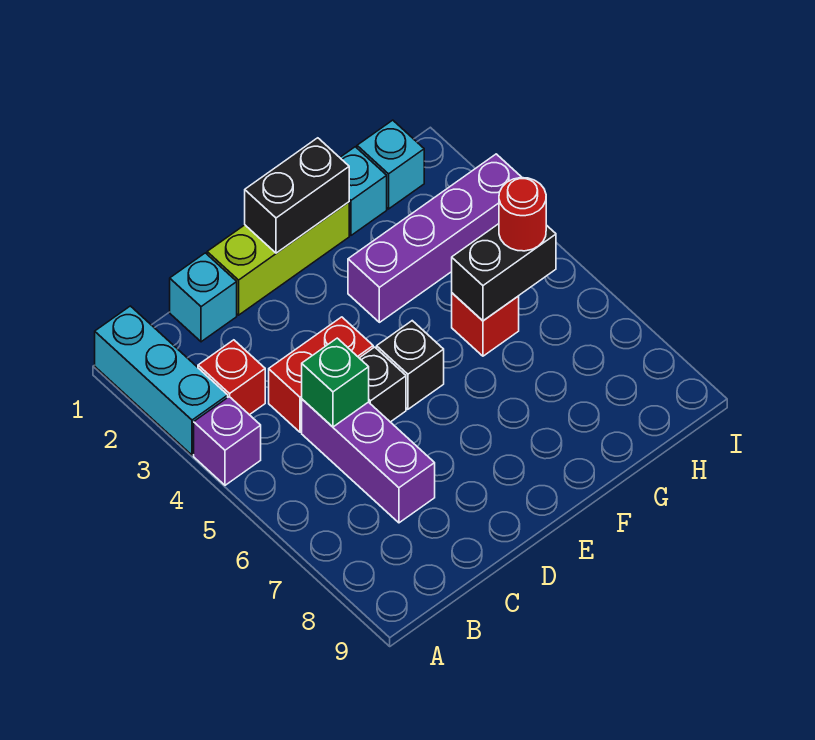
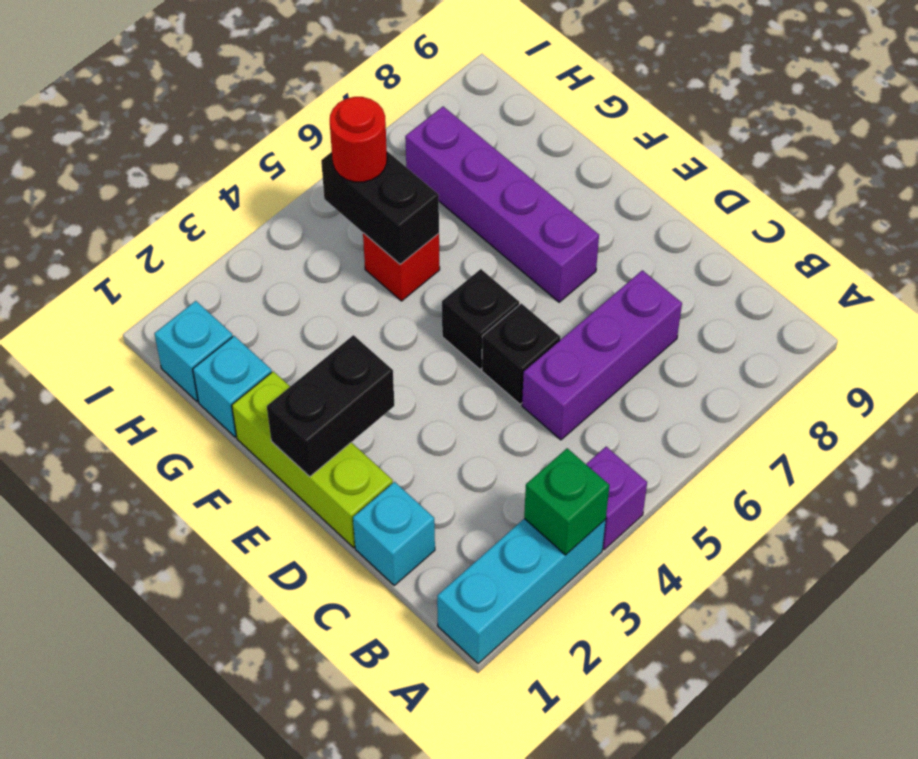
red brick B3 level 1 -> none
red brick C4:D4 level 1 -> none
green brick C5 level 2 -> green brick A3 level 2
black brick E1:F1 level 2 -> black brick E1:E2 level 2
purple brick F3:I3 level 1 -> purple brick E7:H7 level 1

